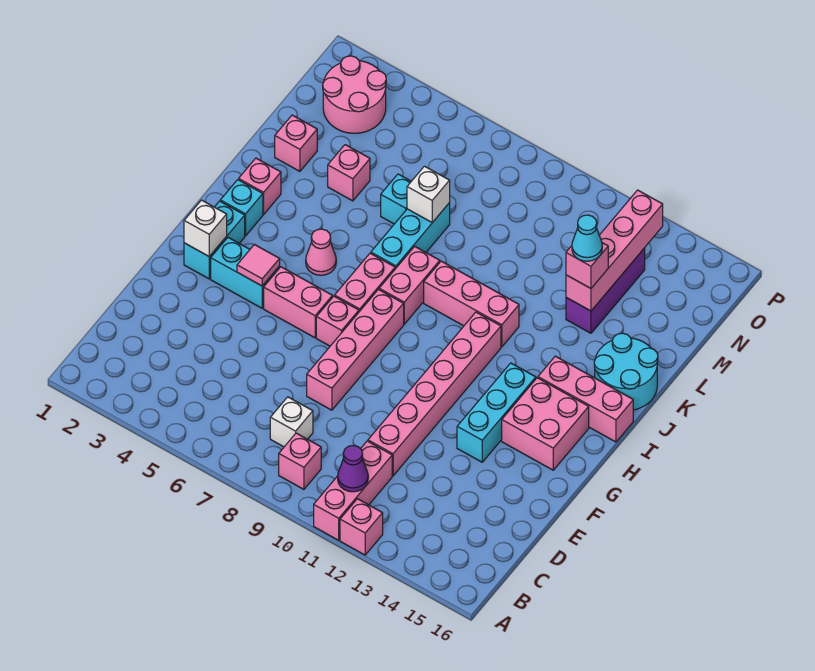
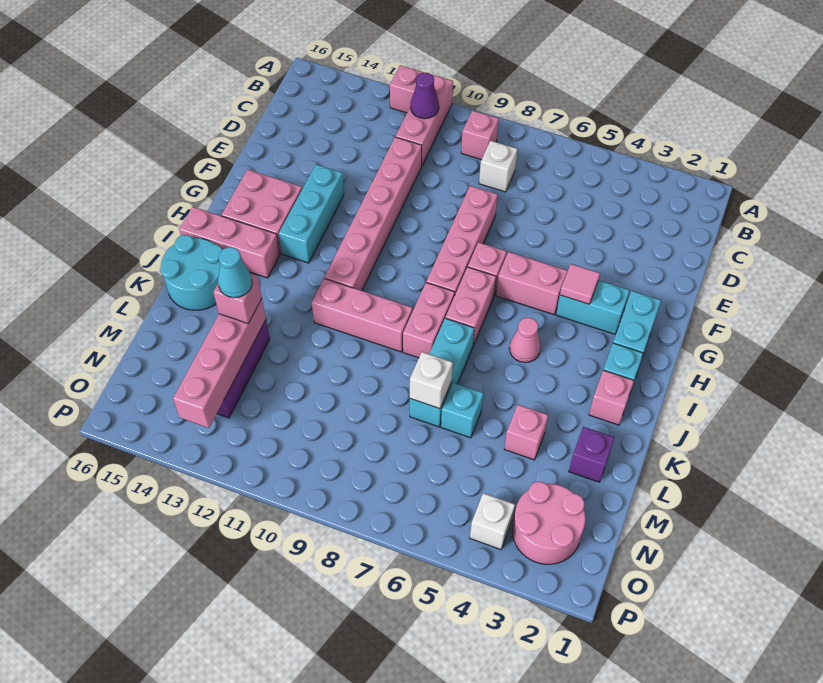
white brick G2 level 2 -> white brick O4 level 1
pink brick L2 level 1 -> purple brick L2 level 1

